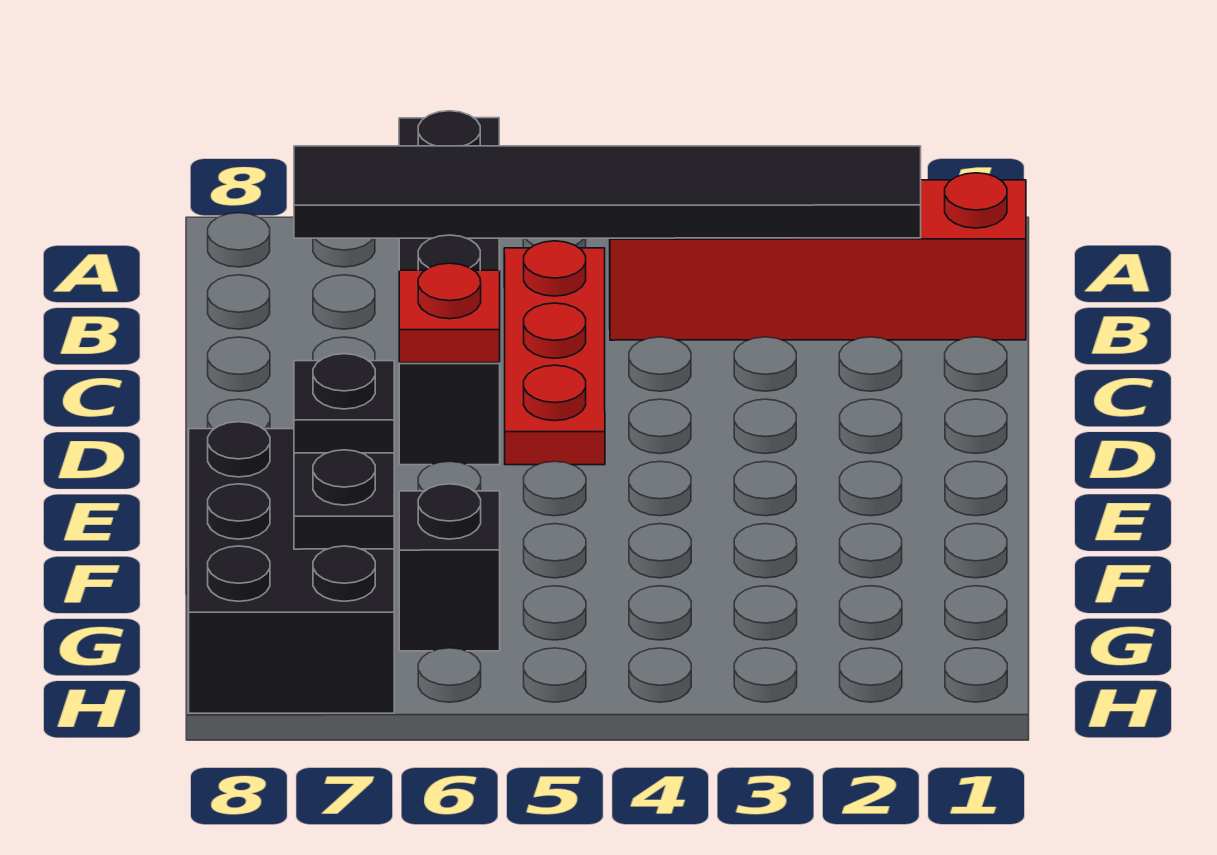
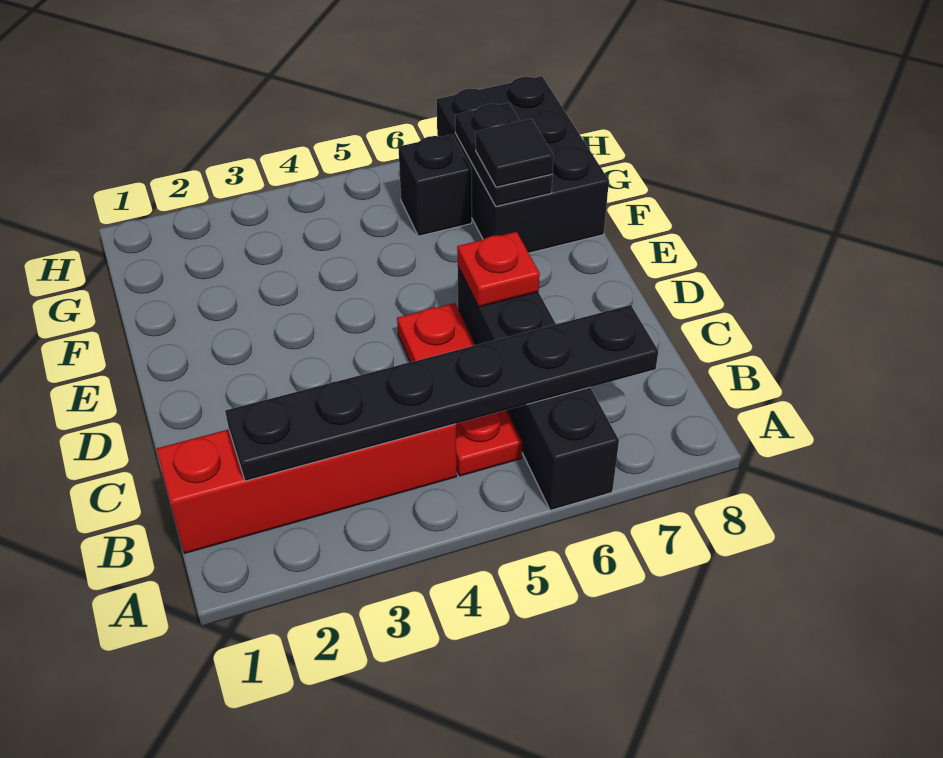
black tile B2:B7 level 2 -> black plate B2:B7 level 2
black plate F7 level 3 -> black tile F7 level 3

